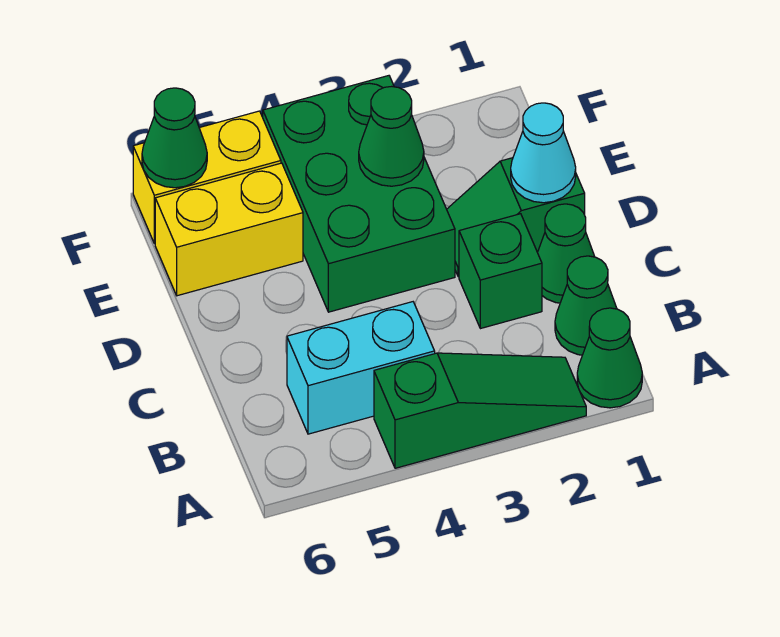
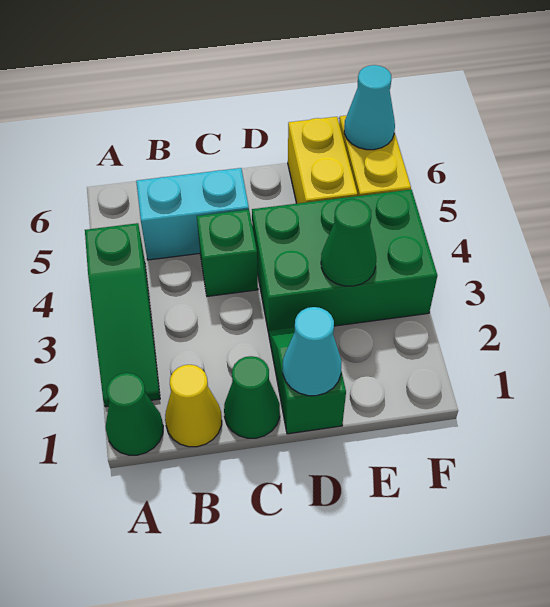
green cone B1 level 1 -> yellow cone B1 level 1
cyan brick B4:B5 level 1 -> cyan brick B5:C5 level 1
green brick C2 level 1 -> green brick C4 level 1
green cone F6 level 2 -> cyan cone F6 level 2

